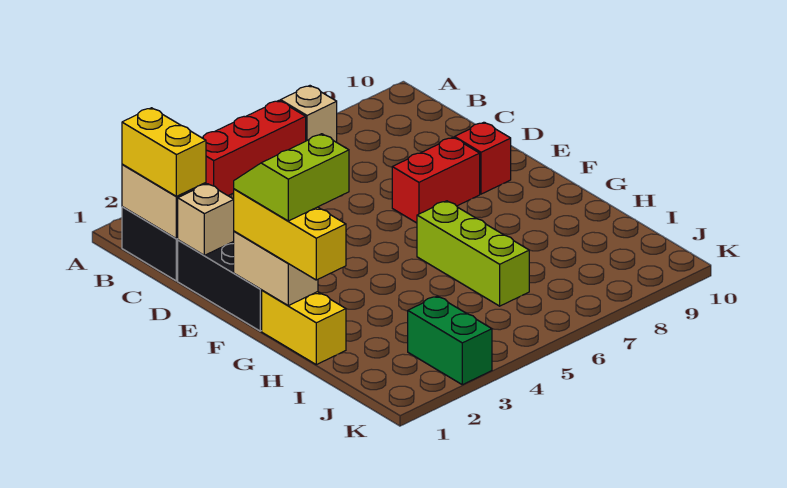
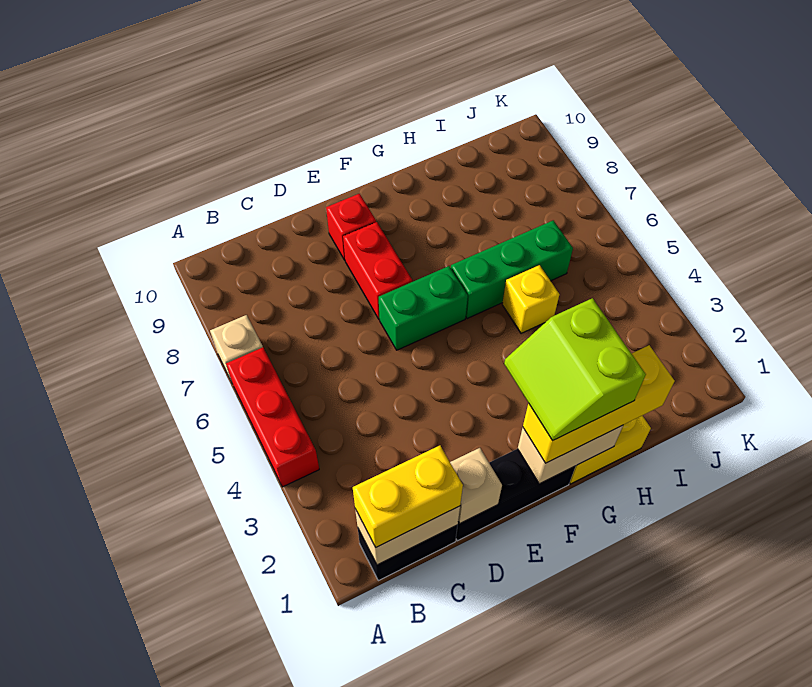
lime brick G6:I6 level 1 -> green brick G6:I6 level 1
none -> yellow brick H5 level 1
green brick J3:K3 level 1 -> green brick E6:F6 level 1

